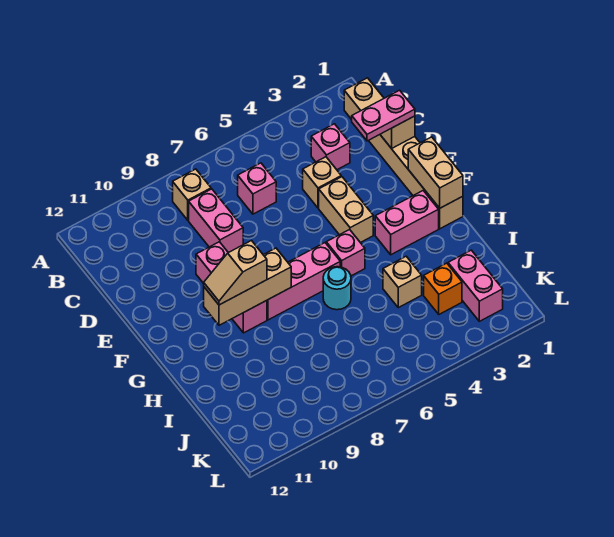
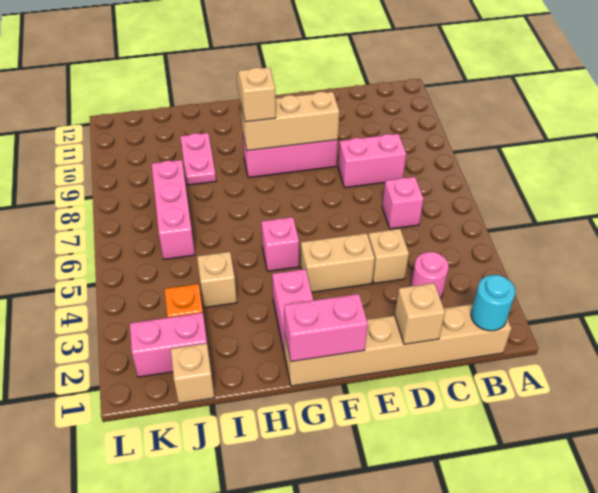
tan brick B8 level 1 -> tan brick J1 level 1
pink brick C3 level 1 -> pink round brick C3 level 1
pink plate D1:D2 level 3 -> pink plate I9:I10 level 1
tan brick F1:G1 level 2 -> pink brick F1:G1 level 2
pink brick G6:G8 level 1 -> pink brick J6:J8 level 1
tan brick G8:G10 level 2 -> tan brick E9:G9 level 2
cyan round brick H6 level 1 -> cyan round brick B1 level 2

